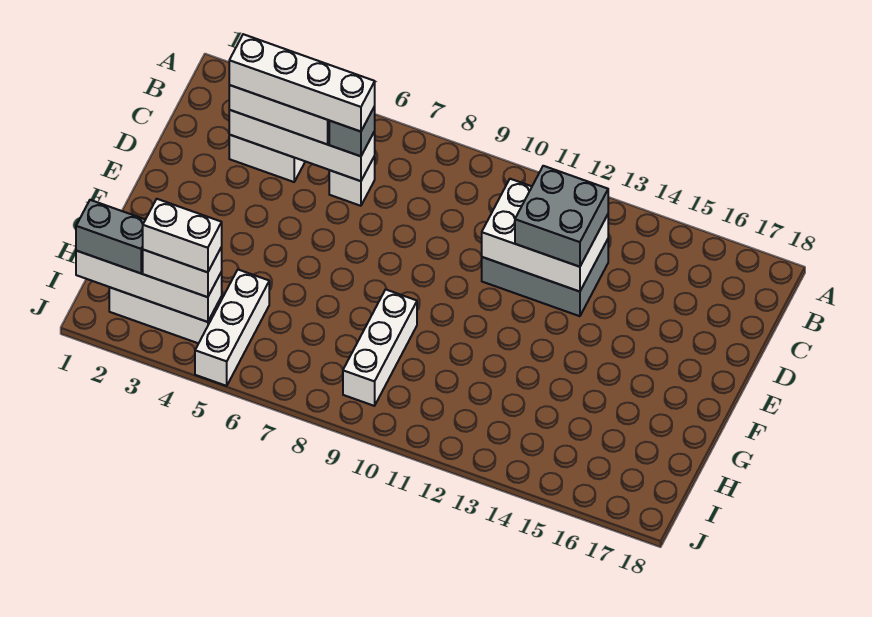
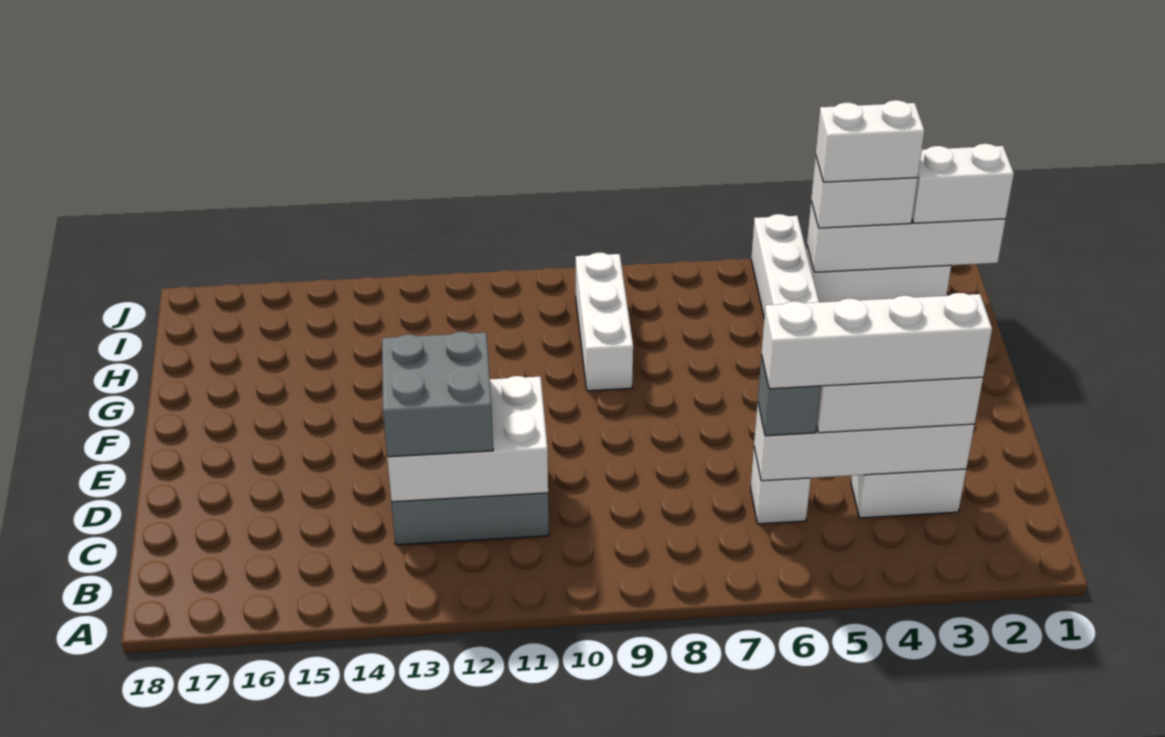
grey brick I1:I2 level 3 -> white brick I1:I2 level 3

